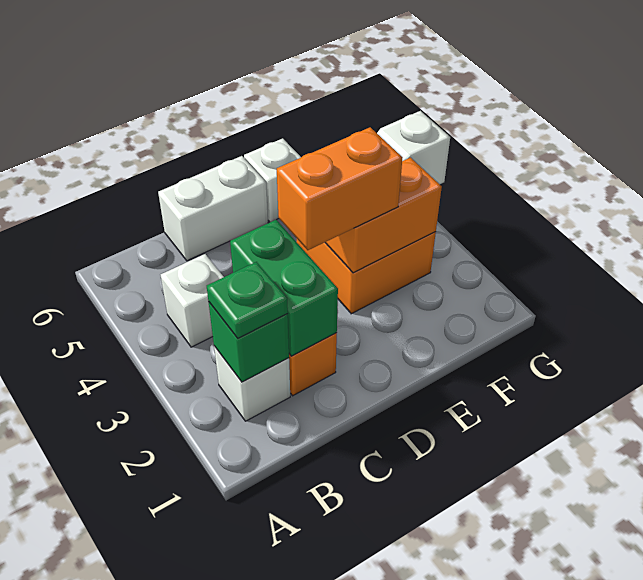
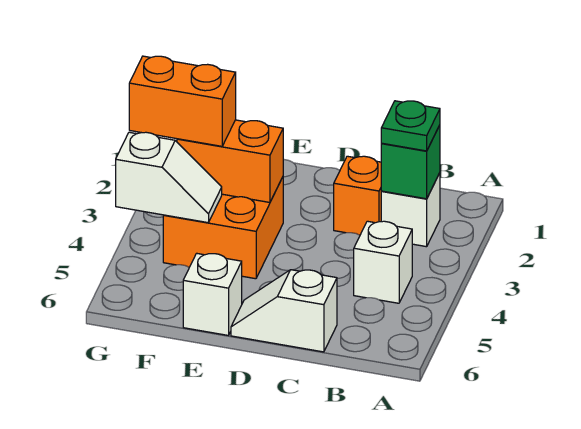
green brick C2:C3 level 2 -> none
white brick C6:D6 level 1 -> white slope C6:D6 level 1 top C
orange brick D3:E3 level 3 -> orange brick F3:G3 level 3

